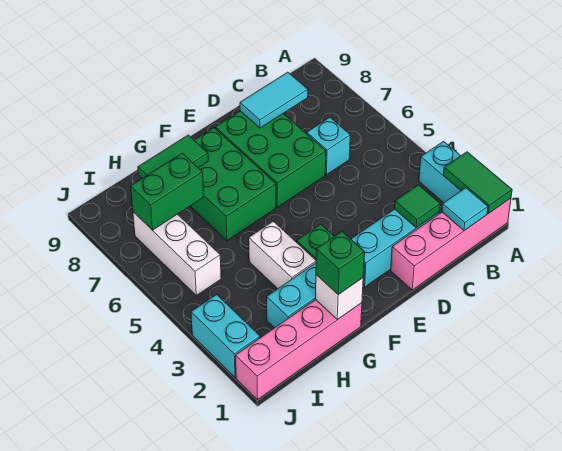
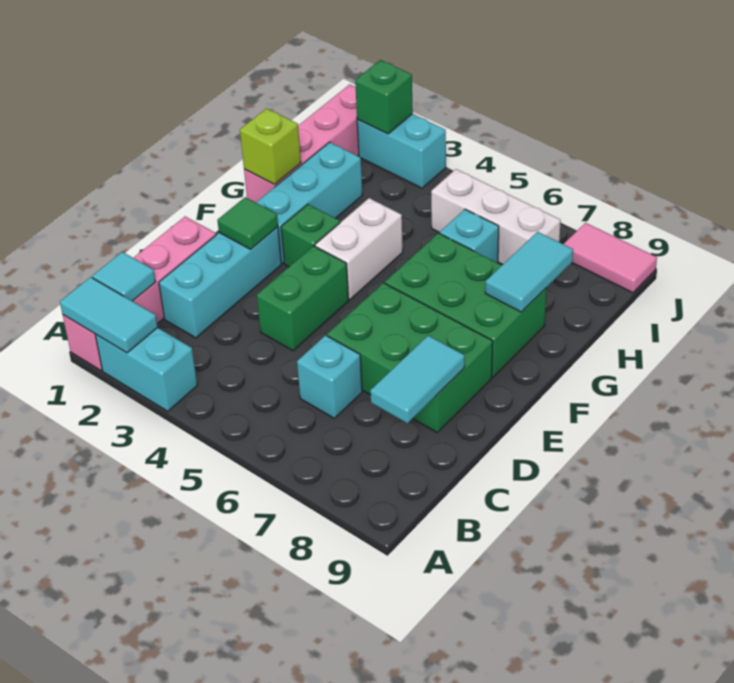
green tile A1:A2 level 2 -> cyan tile A1:A2 level 2
green tile C2 level 2 -> green tile E2 level 2
white brick G1 level 2 -> lime brick G1 level 2
green brick G1 level 3 -> green brick J2 level 2
white brick G3:G4 level 1 -> white brick F4:G4 level 1
green tile G8:H8 level 2 -> cyan tile G8:H8 level 2
none -> cyan brick H6 level 1
green brick H7:I7 level 2 -> green brick D4:E4 level 1
none -> pink tile J8:J9 level 1

